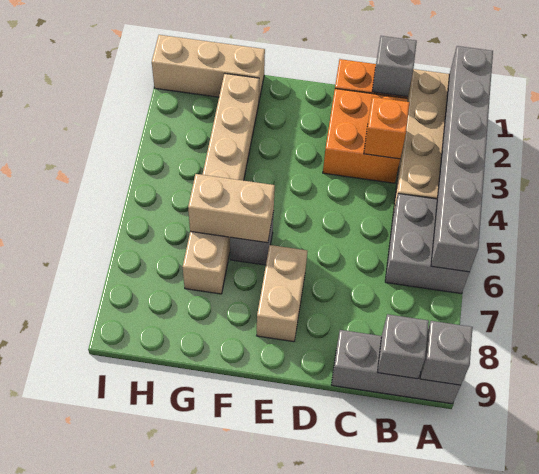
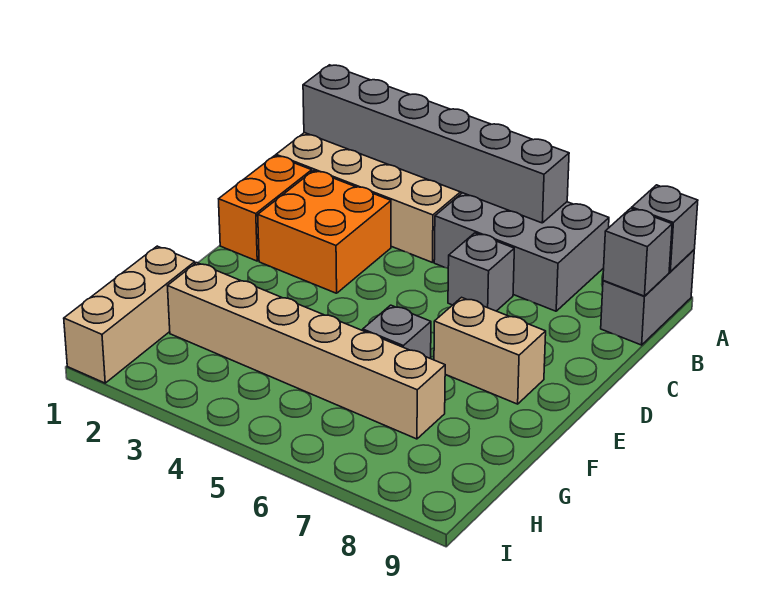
grey brick A5:B6 level 1 -> grey brick A5:B7 level 1
grey brick A9:C9 level 1 -> grey brick A9:B9 level 1
grey brick C1 level 2 -> grey brick C6 level 1
orange brick C3 level 2 -> none
tan brick F6:G6 level 2 -> none

